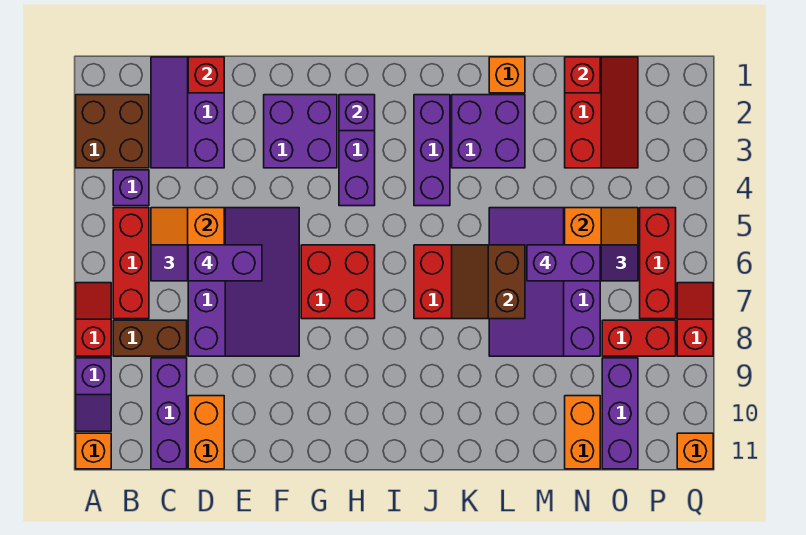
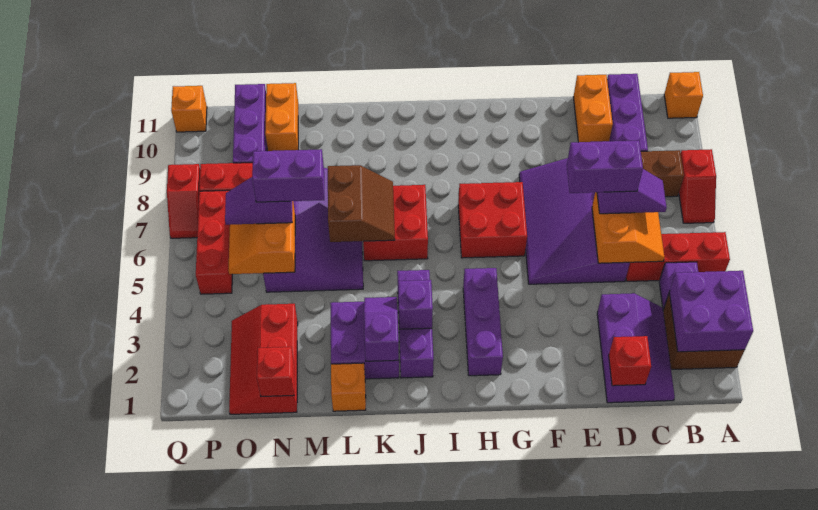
purple slope A9:A10 level 1 top 9 -> purple slope K2:K3 level 2 top 2
red brick B5:B7 level 1 -> red brick A5:C5 level 1
purple brick F2:G3 level 1 -> purple brick A2:B3 level 2
purple brick H2 level 2 -> purple brick J3 level 2

